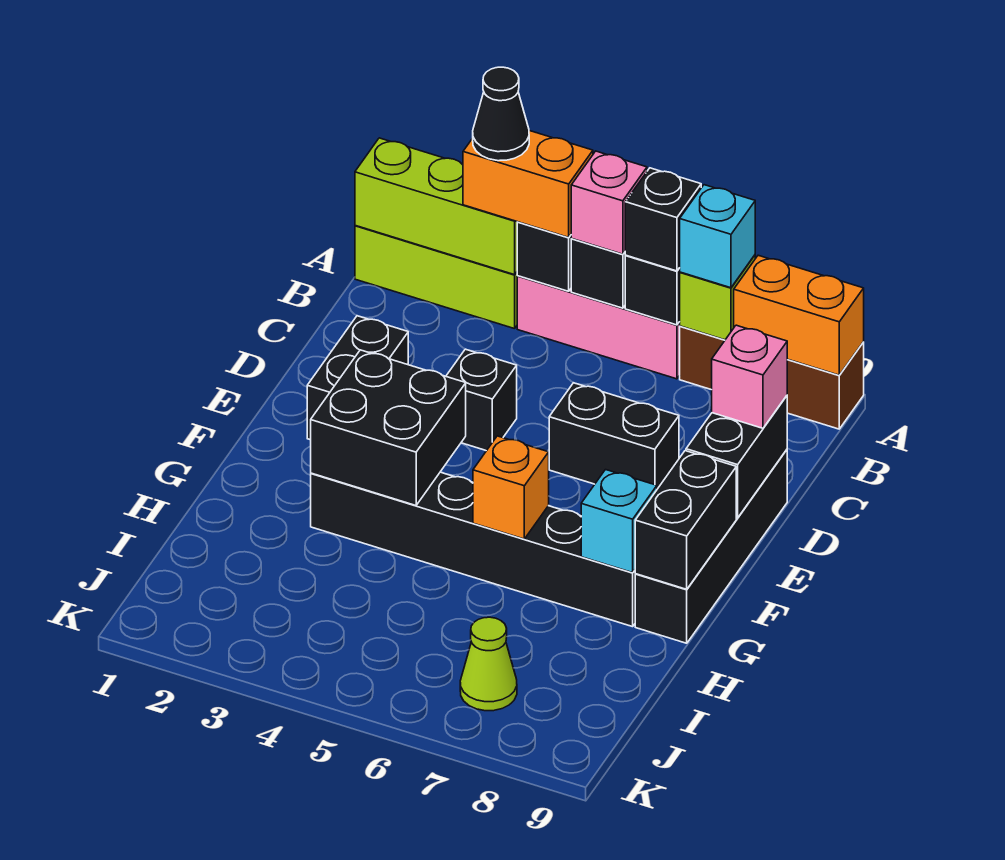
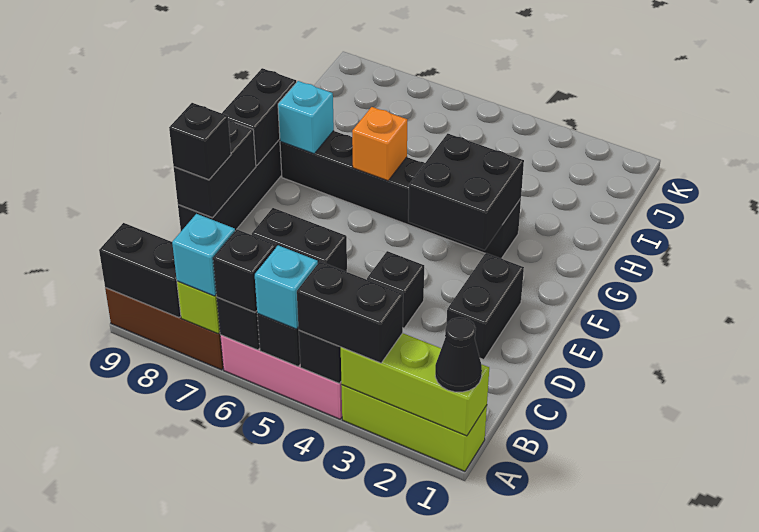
orange brick A3:A4 level 3 -> black brick A3:A4 level 3
black cone A3 level 4 -> black cone A1 level 3
pink brick A5 level 3 -> cyan brick A5 level 3
orange brick A8:A9 level 2 -> black brick A8:A9 level 2
pink brick D9 level 3 -> black brick D9 level 3
lime cone J7 level 1 -> none

